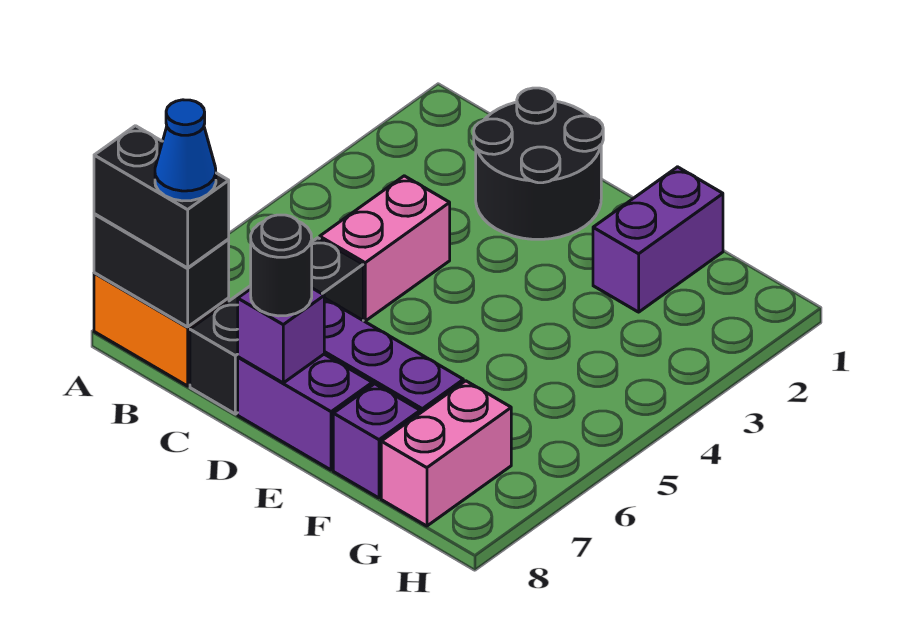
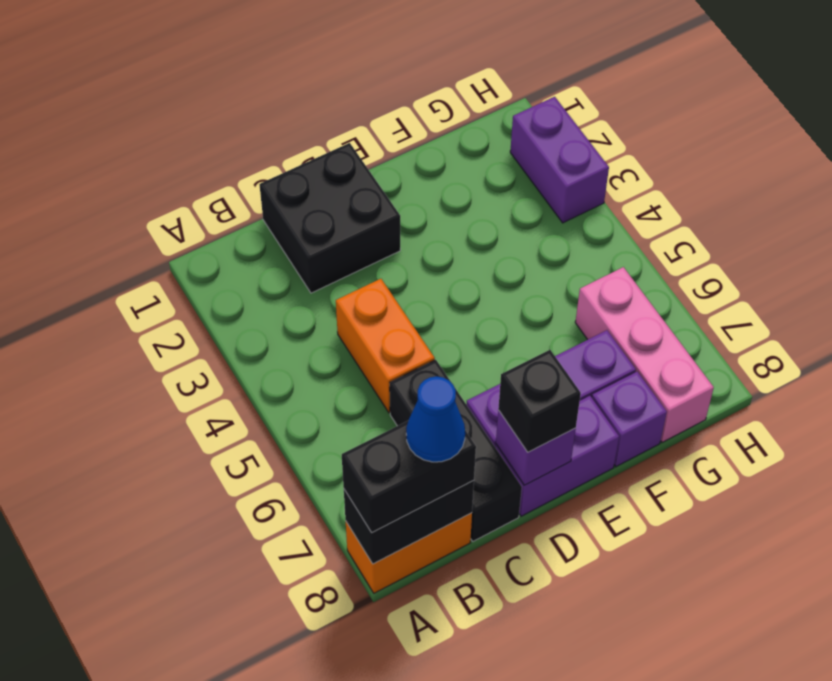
black round brick C1:D2 level 1 -> black brick C1:D2 level 1
pink brick C4:C5 level 1 -> orange brick C4:C5 level 1
black round brick D8 level 3 -> black brick D8 level 3
purple brick F1:F2 level 1 -> purple brick H2:H3 level 1
pink brick G7:G8 level 1 -> pink brick G6:G8 level 1

